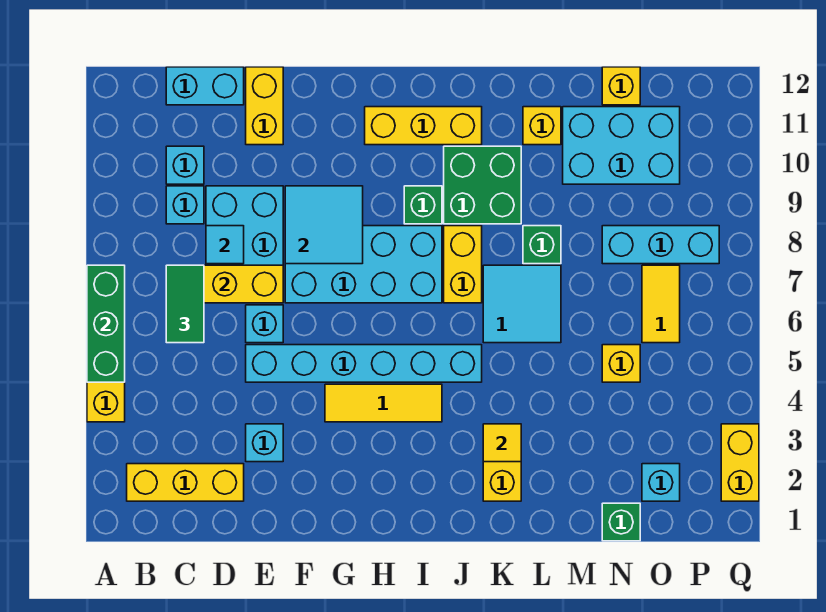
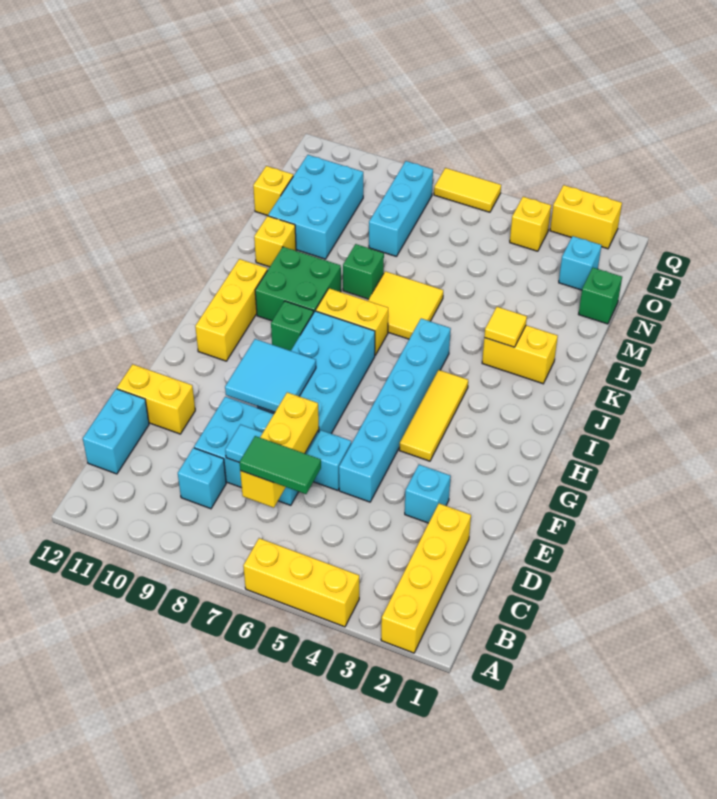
green brick A5:A7 level 2 -> none
yellow brick B2:D2 level 1 -> yellow brick A2:D2 level 1
cyan brick C10 level 1 -> none
cyan tile K6:L7 level 1 -> yellow tile K6:L7 level 1
yellow brick N5 level 1 -> yellow brick P4 level 1
yellow tile O6:O7 level 1 -> yellow tile Q6:Q7 level 1

